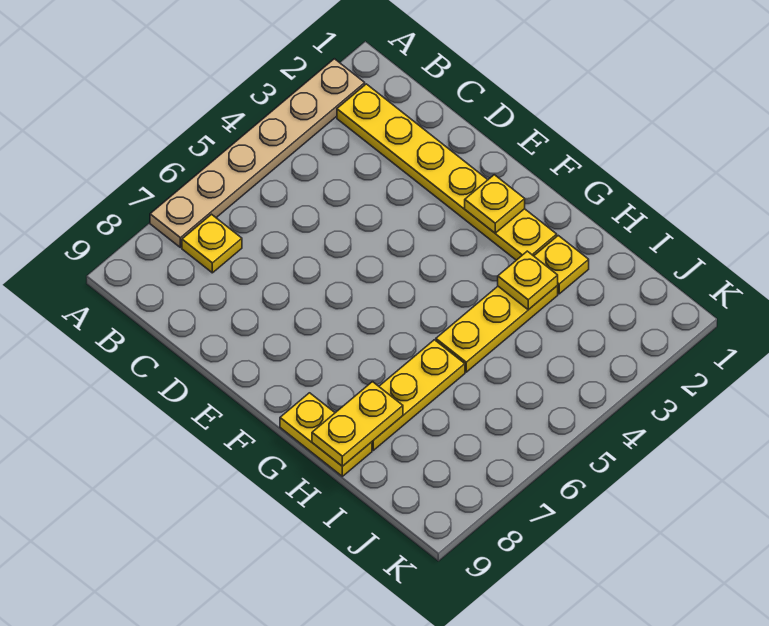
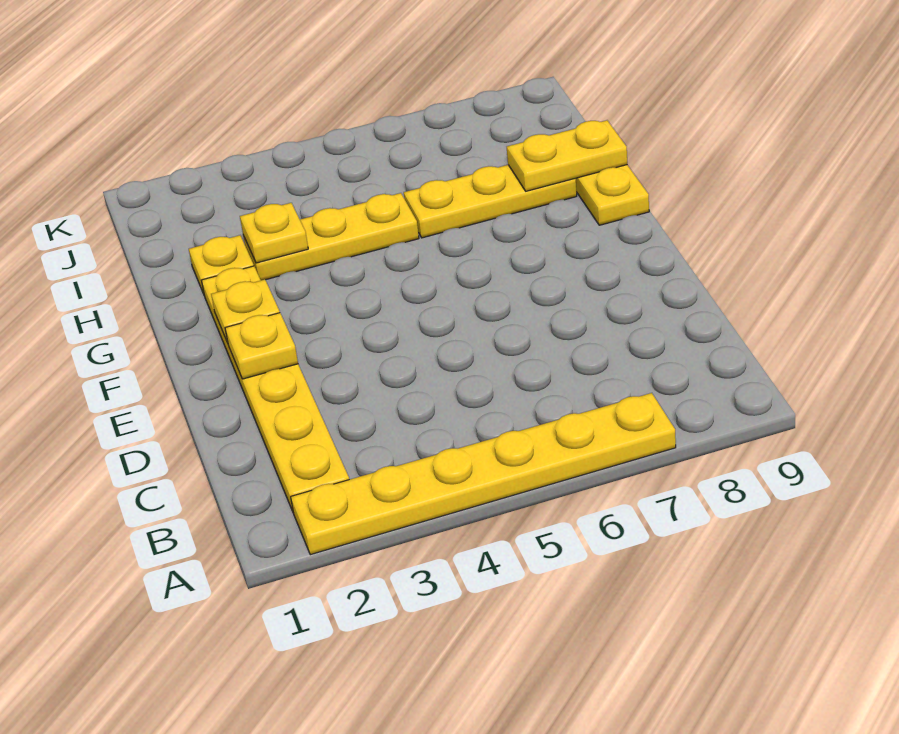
tan plate A2:A7 level 1 -> yellow plate A2:A7 level 1
yellow plate B7 level 1 -> yellow plate E2 level 2

